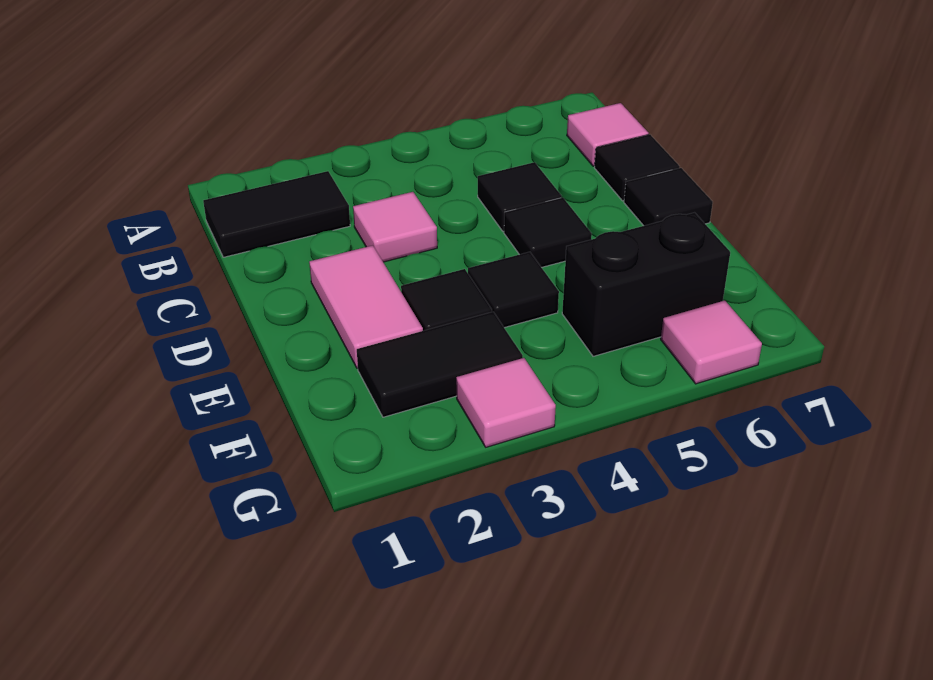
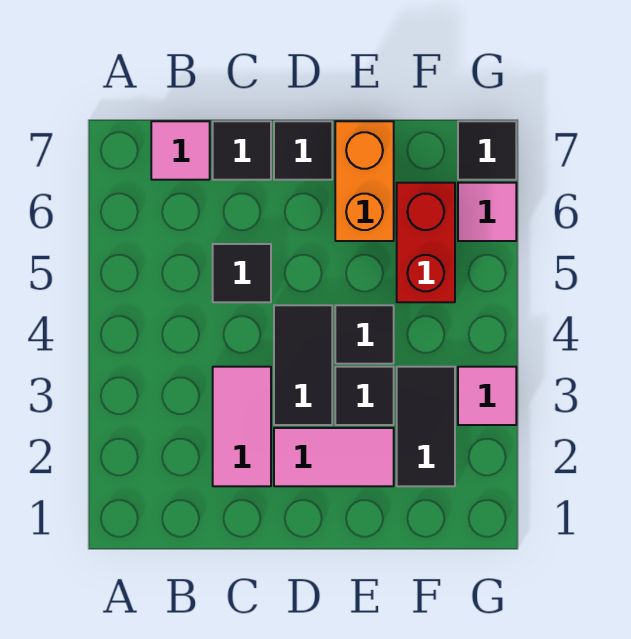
black tile B1:B2 level 1 -> black tile D3:D4 level 1
pink tile C3 level 1 -> pink tile C2:C3 level 1
black tile D5 level 1 -> black tile G7 level 1
none -> orange brick E6:E7 level 1
black brick F5:F6 level 1 -> red brick F5:F6 level 1

